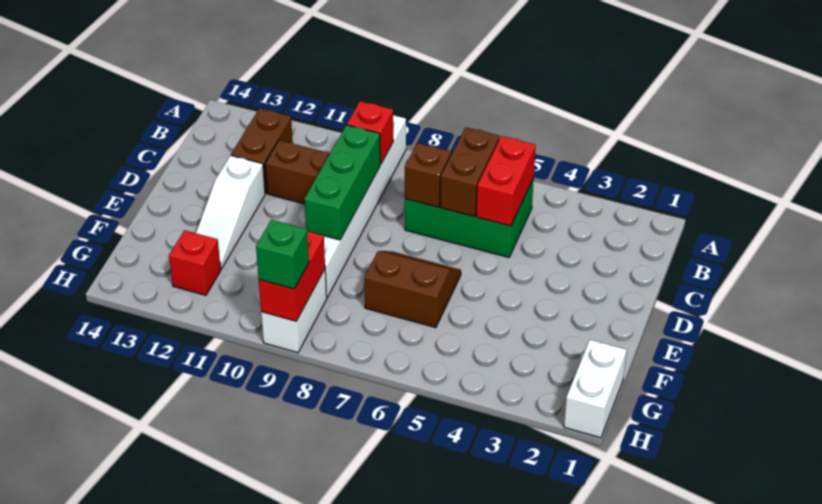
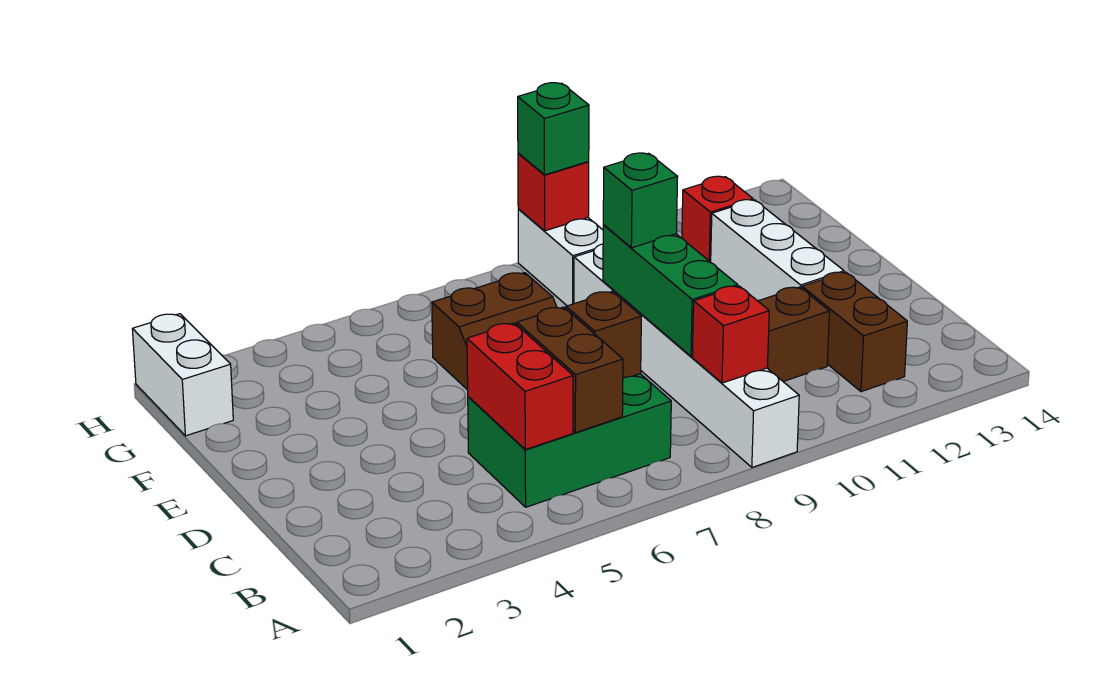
white slope D12:F12 level 1 top D -> white brick D12:F12 level 1
none -> green brick E9 level 3
red brick G9:H9 level 2 -> red brick H9 level 2

